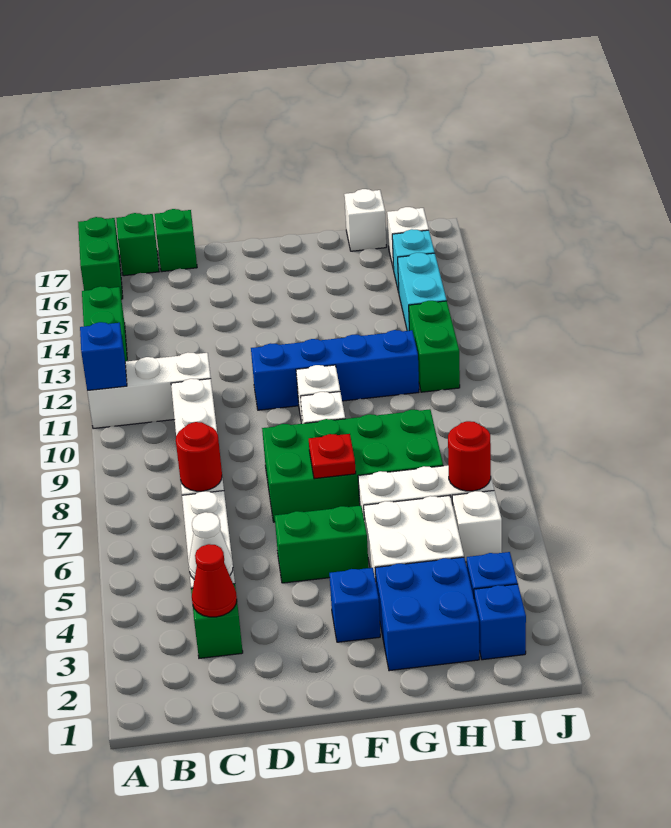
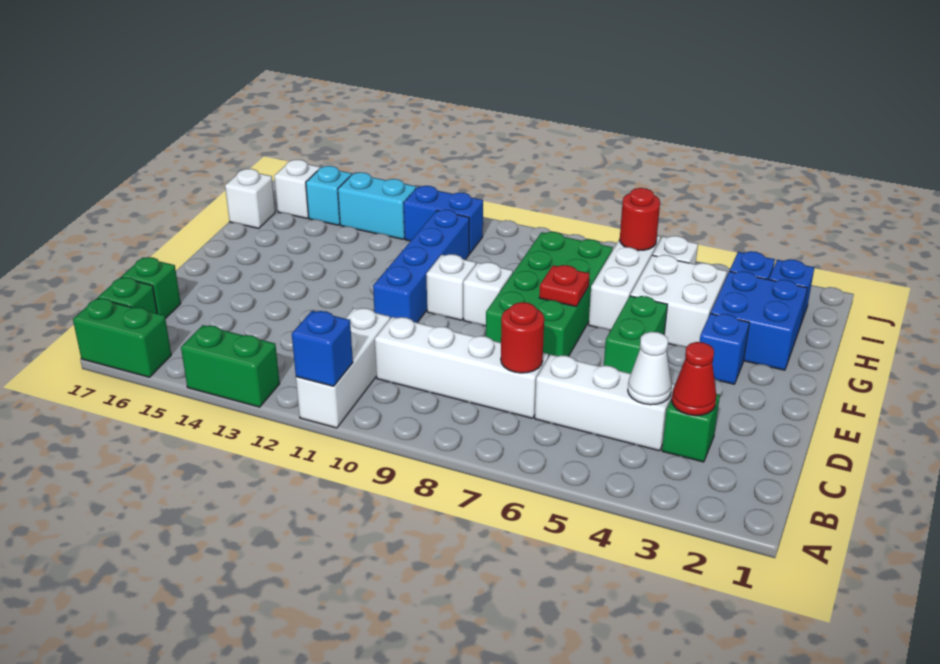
green brick I11:I12 level 1 -> blue brick I11:I12 level 1

